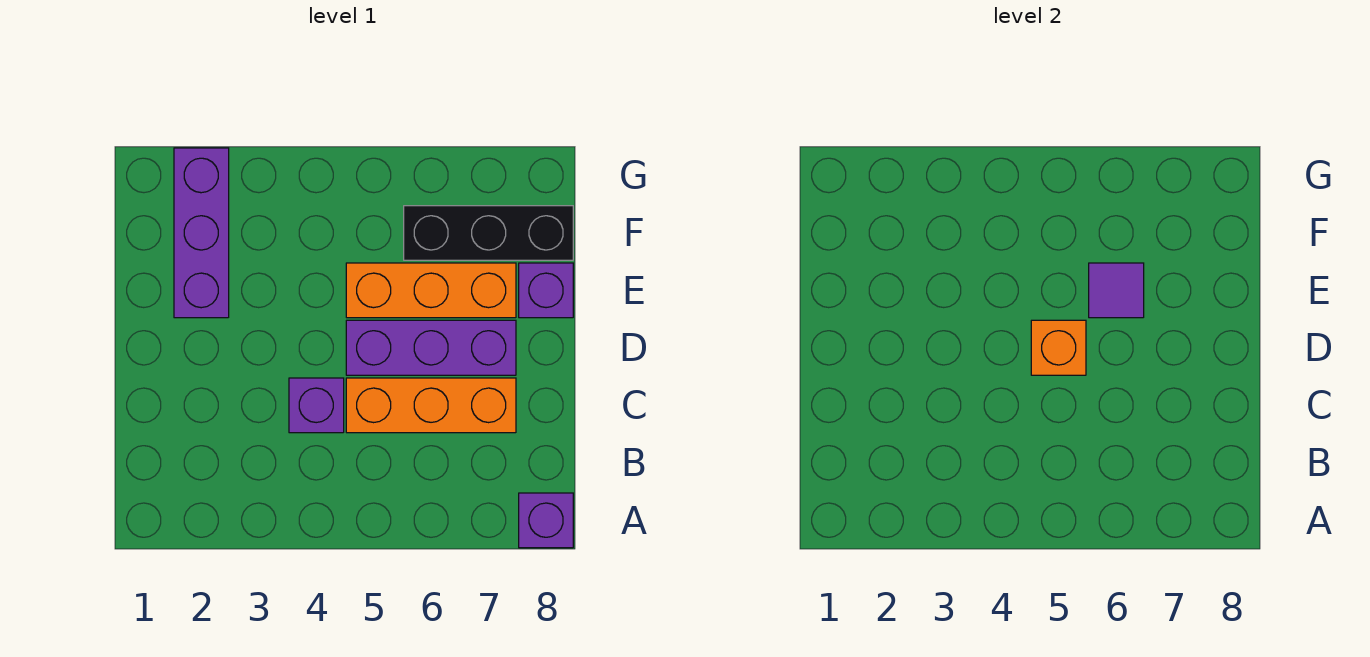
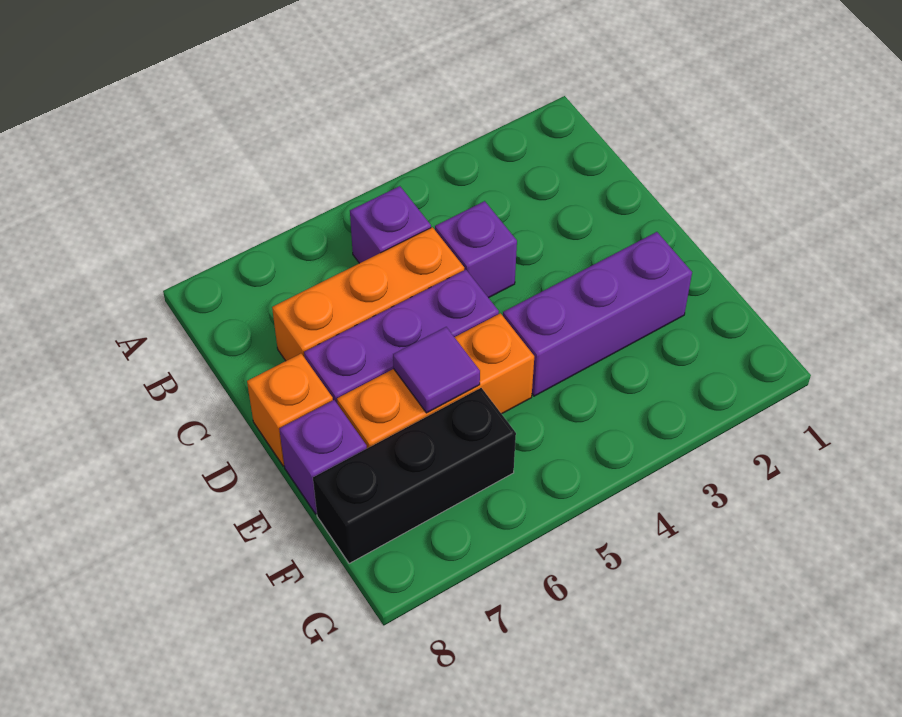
purple brick A8 level 1 -> purple brick B5 level 1
orange brick D5 level 2 -> orange brick D8 level 1
purple brick E2:G2 level 1 -> purple brick E2:E4 level 1

